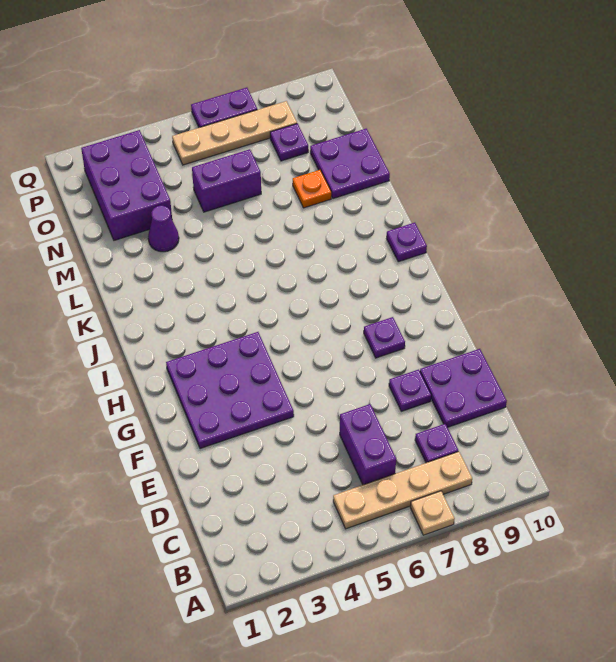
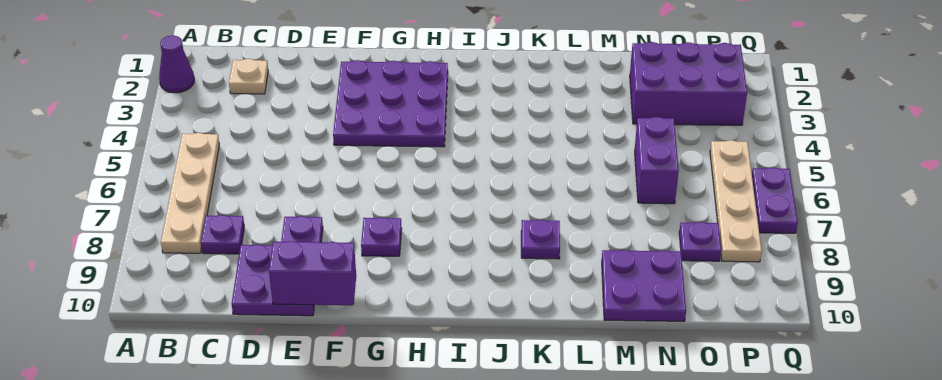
tan plate A7 level 1 -> tan plate C2 level 1
purple brick C6:D6 level 1 -> purple brick E10:F10 level 2
purple plate J10 level 1 -> purple plate K8 level 1
purple cone M3 level 1 -> purple cone A2 level 1
orange plate M8 level 1 -> none

